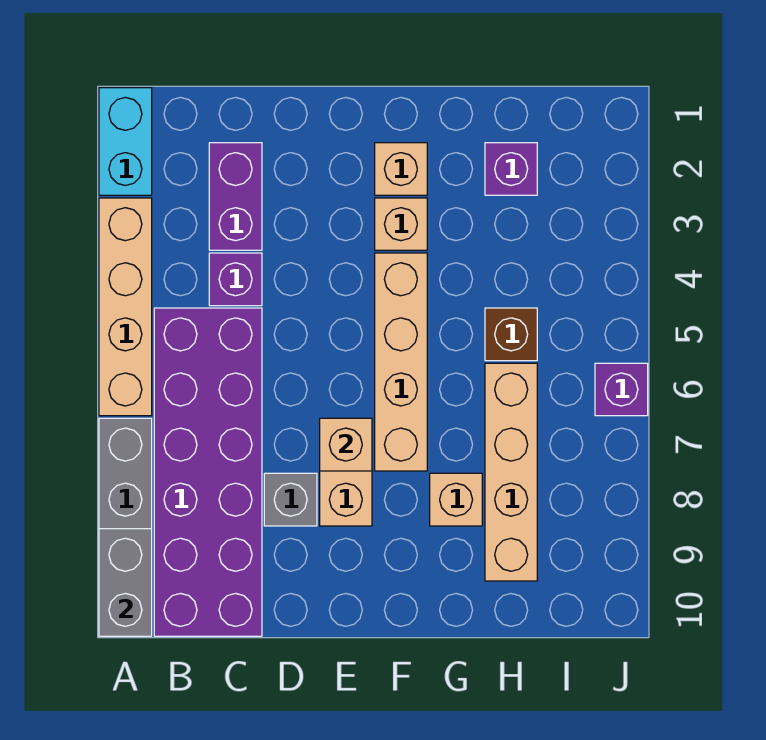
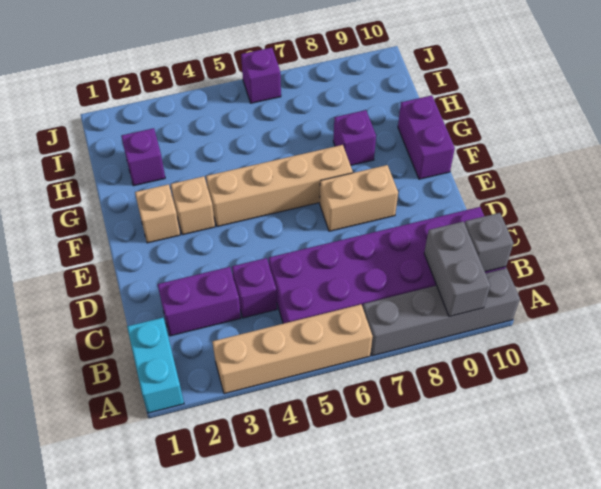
cyan brick A1:A2 level 1 -> cyan brick A1:B1 level 1
grey brick A9:A10 level 2 -> grey brick A9:B9 level 2
grey brick D8 level 1 -> grey brick B10 level 2
tan brick E7 level 2 -> none
none -> purple brick F10:G10 level 1
tan brick G8 level 1 -> purple brick G8 level 1
brown brick H5 level 1 -> none
tan brick H6:H9 level 1 -> none

